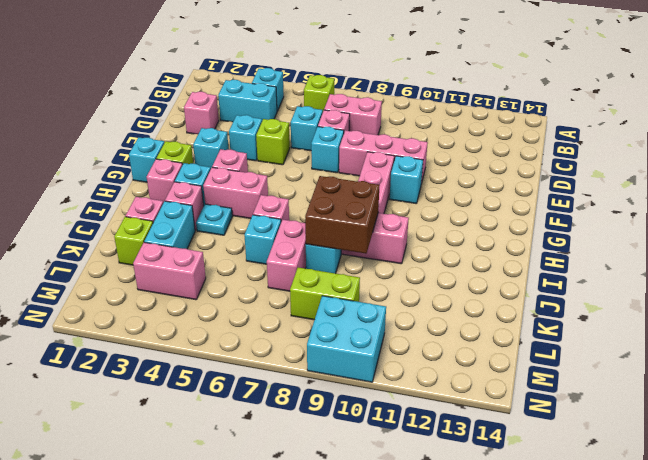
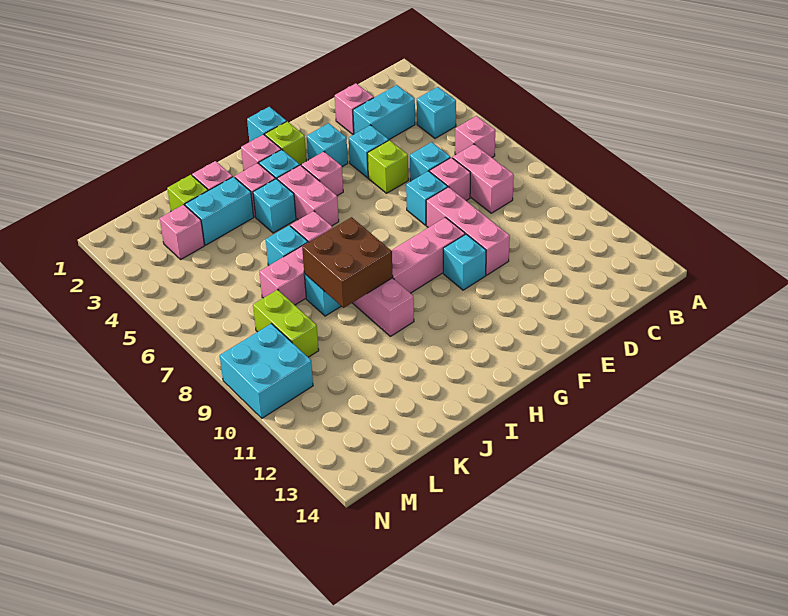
lime brick B6 level 1 -> pink brick B6 level 1
cyan brick C3:C4 level 1 -> cyan brick C3:D3 level 1
cyan plate I4 level 1 -> cyan brick I4 level 1
pink brick L3:L4 level 1 -> pink brick L3 level 1

